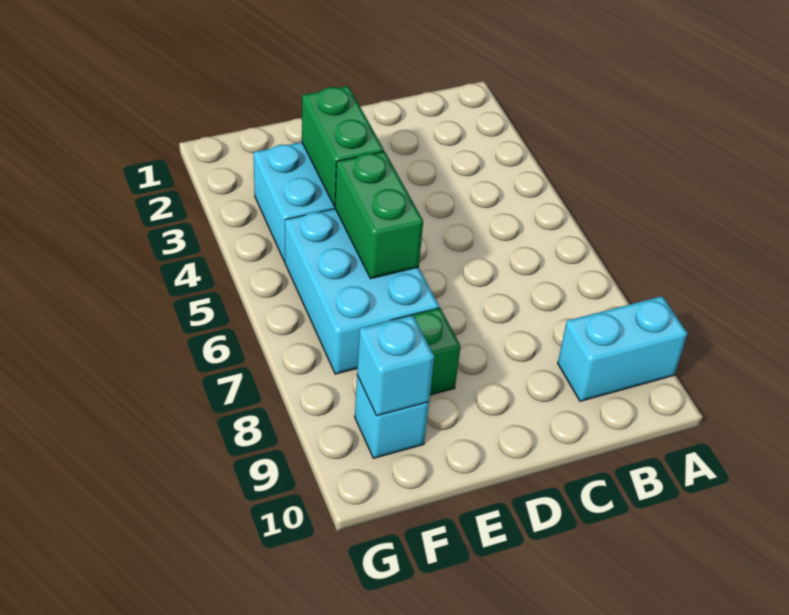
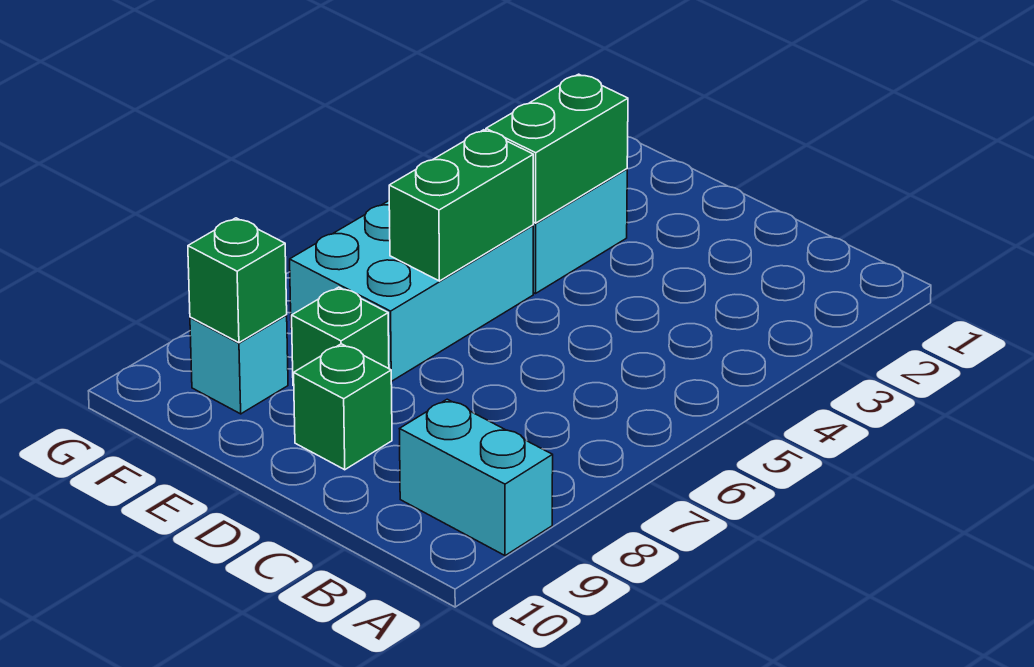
none -> green brick D9 level 1
cyan brick F9 level 2 -> green brick F9 level 2

